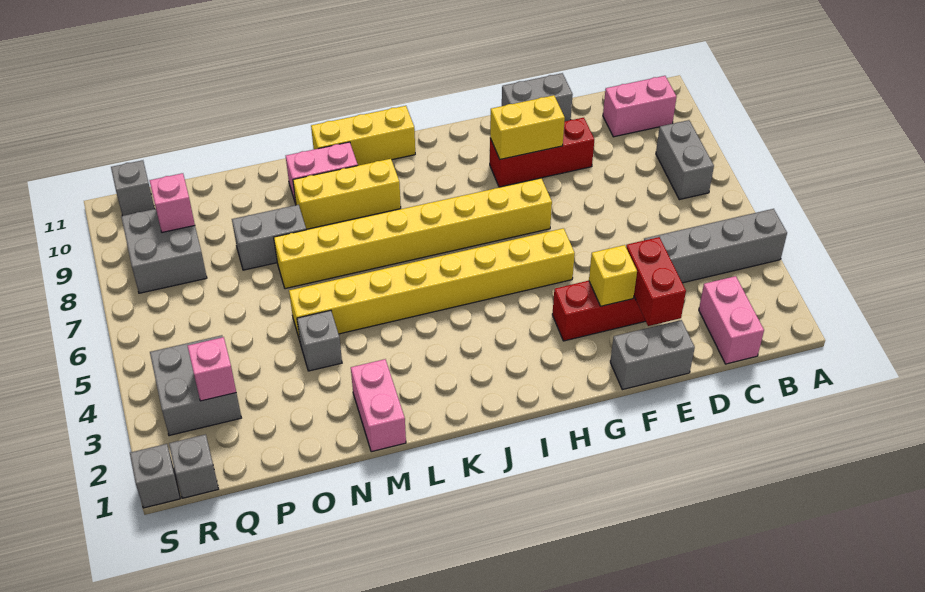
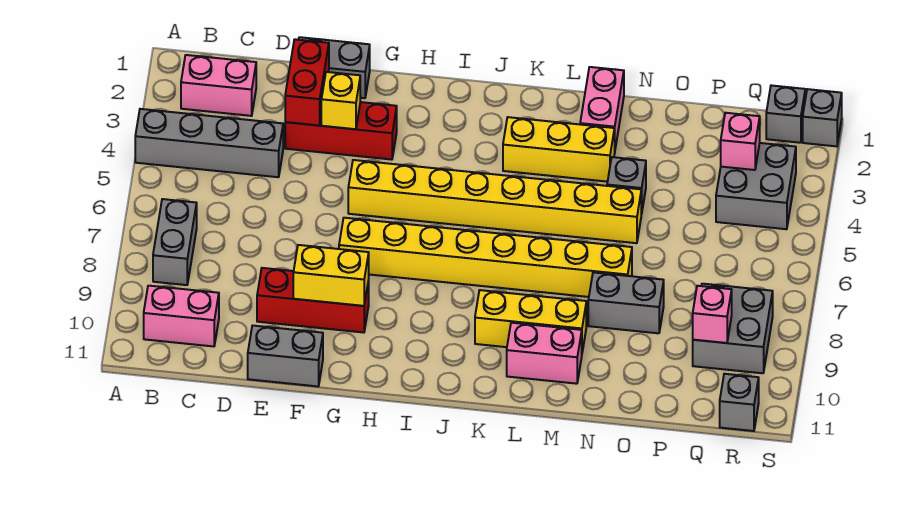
pink brick C1:C2 level 1 -> pink brick B2:C2 level 1
yellow brick J11:L11 level 1 -> yellow brick K3:M3 level 1

